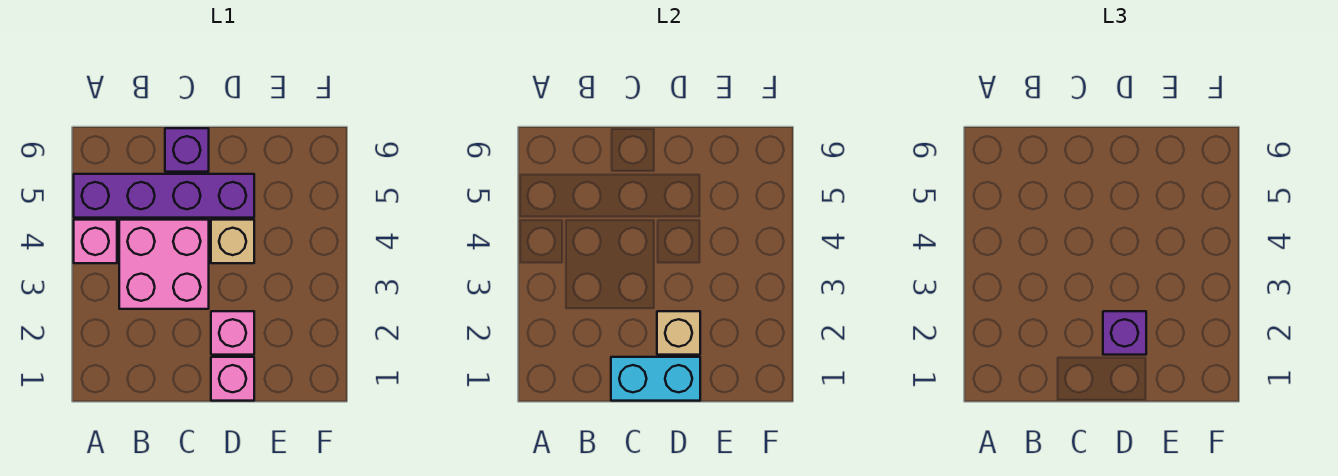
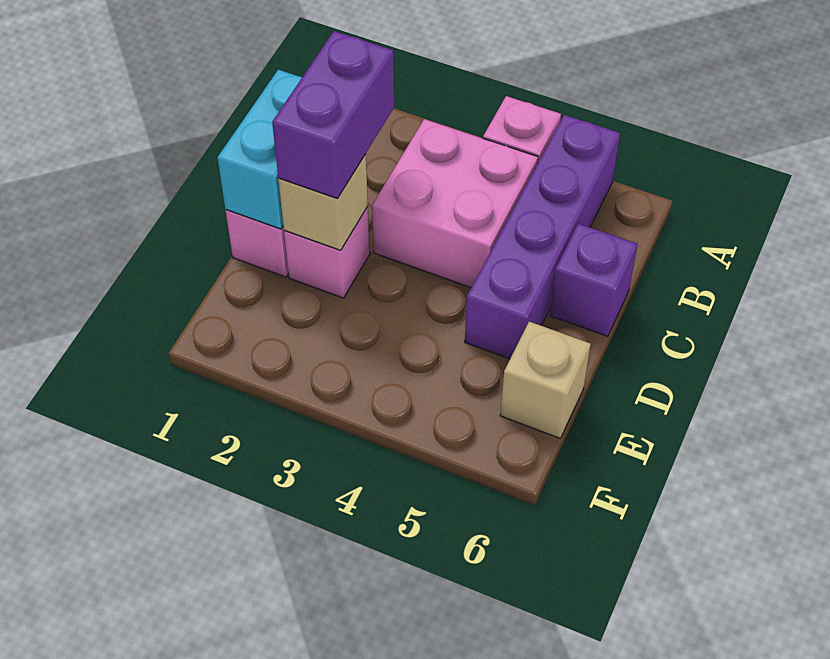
purple brick D2 level 3 -> purple brick C2:D2 level 3
tan brick D4 level 1 -> tan brick E6 level 1

